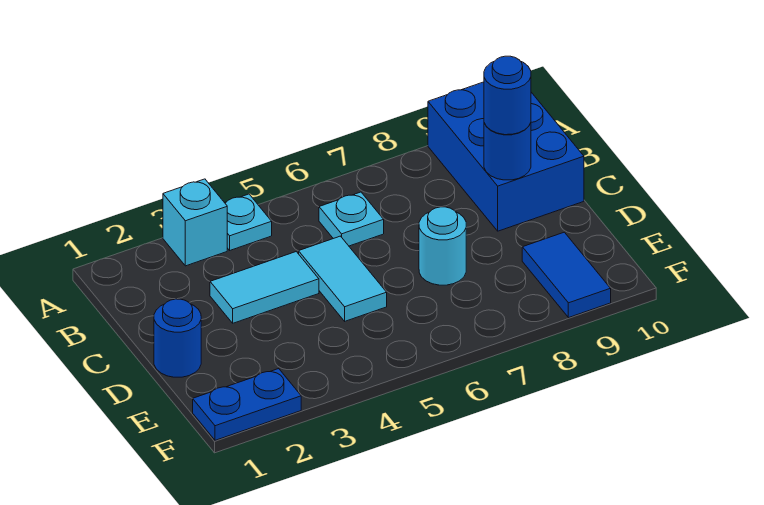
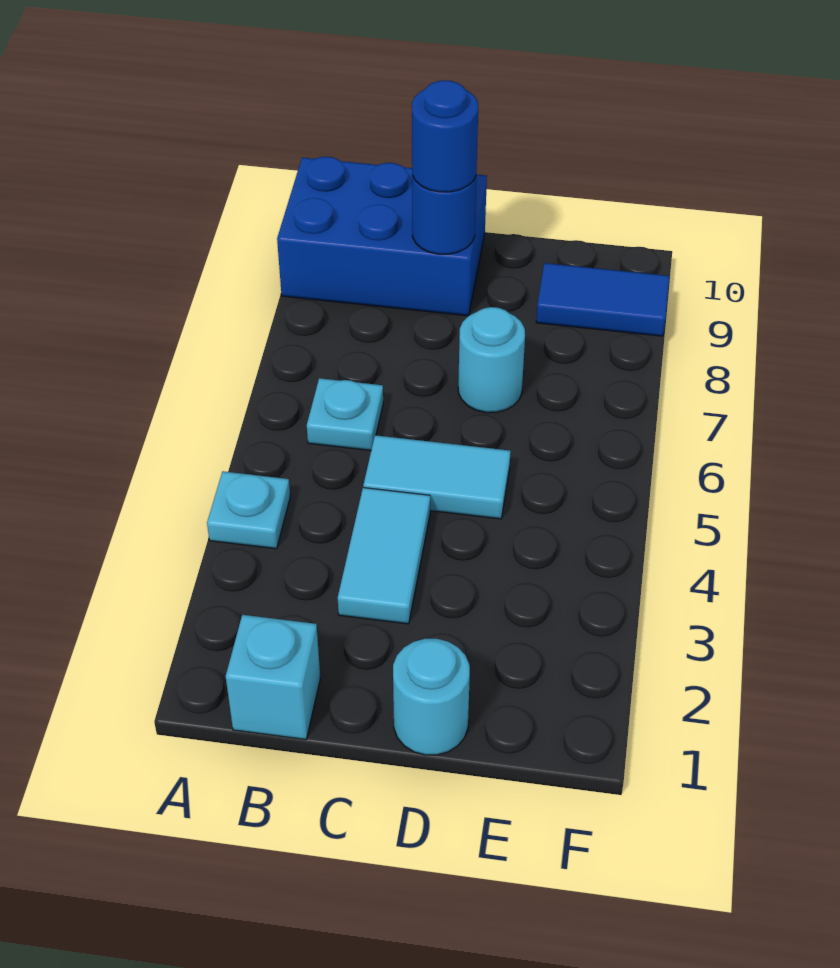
cyan brick A3 level 1 -> cyan brick B1 level 1
blue round brick D1 level 1 -> cyan round brick D1 level 1
blue plate F1:F2 level 1 -> none

